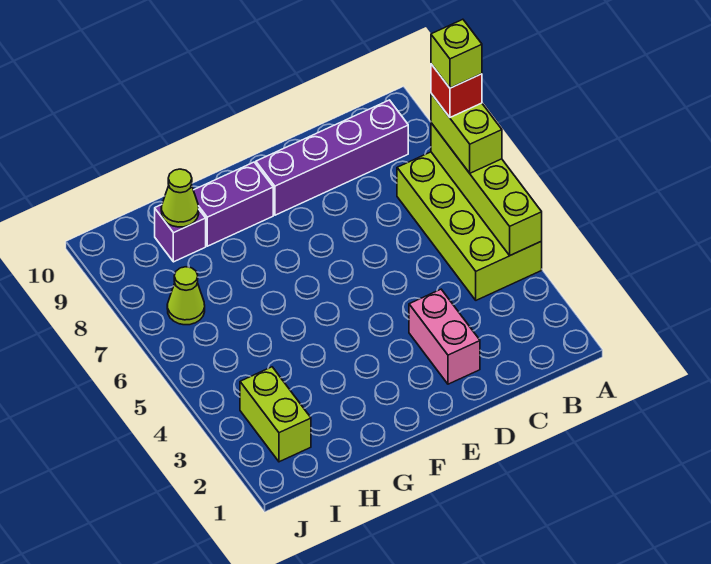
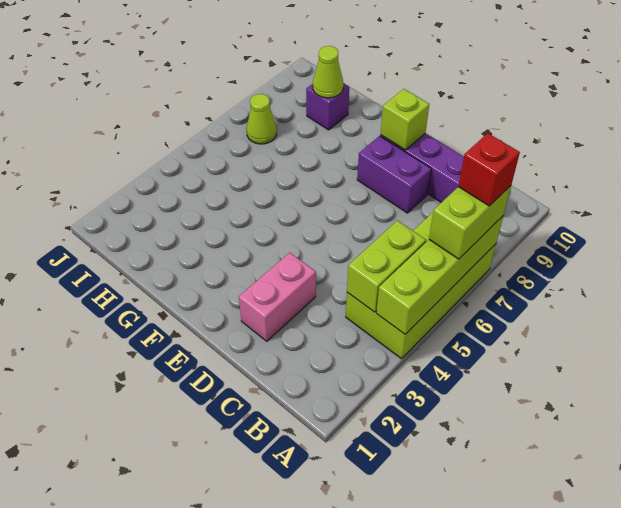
lime brick A7 level 5 -> lime brick E9 level 2
purple brick F9:G9 level 1 -> purple brick D8:E8 level 1
lime brick I2:I3 level 1 -> lime brick B4:B5 level 2

